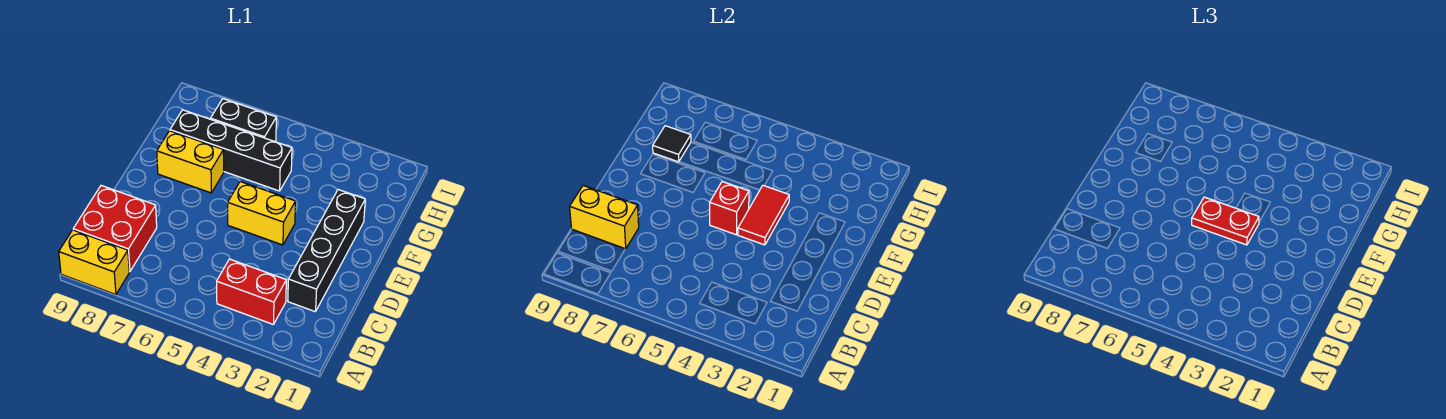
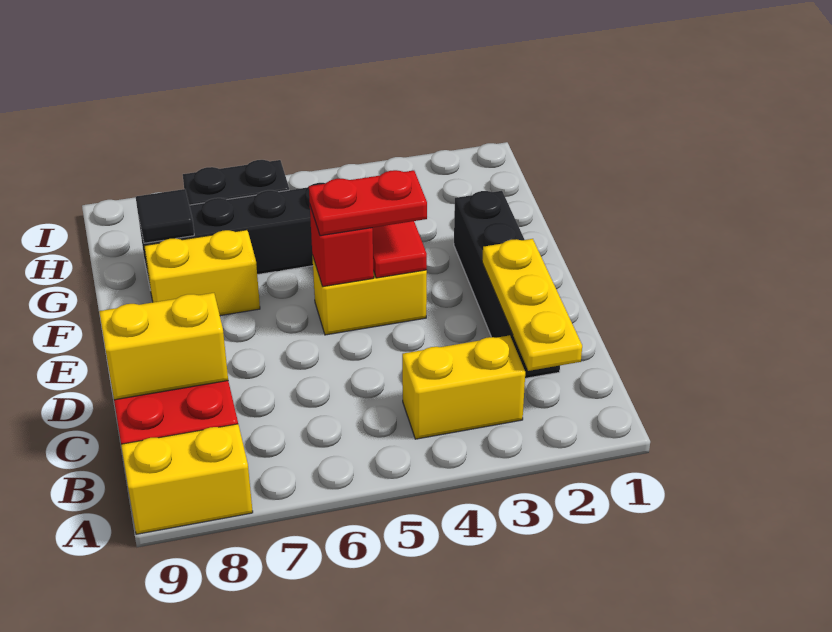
none -> yellow plate B2:D2 level 2
red brick B3:B4 level 1 -> yellow brick B3:B4 level 1

